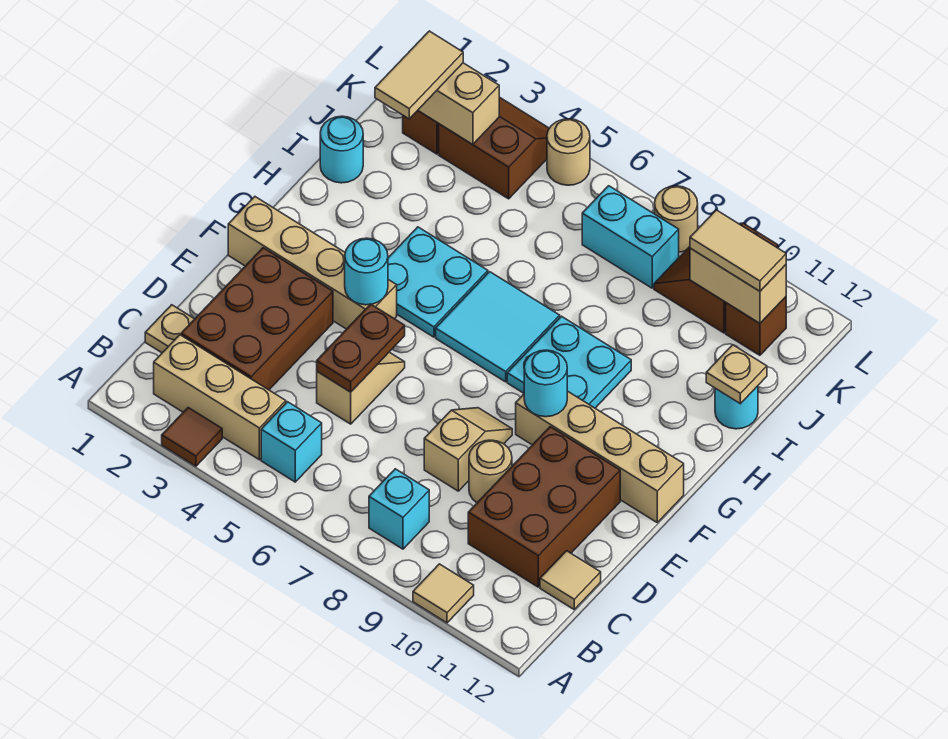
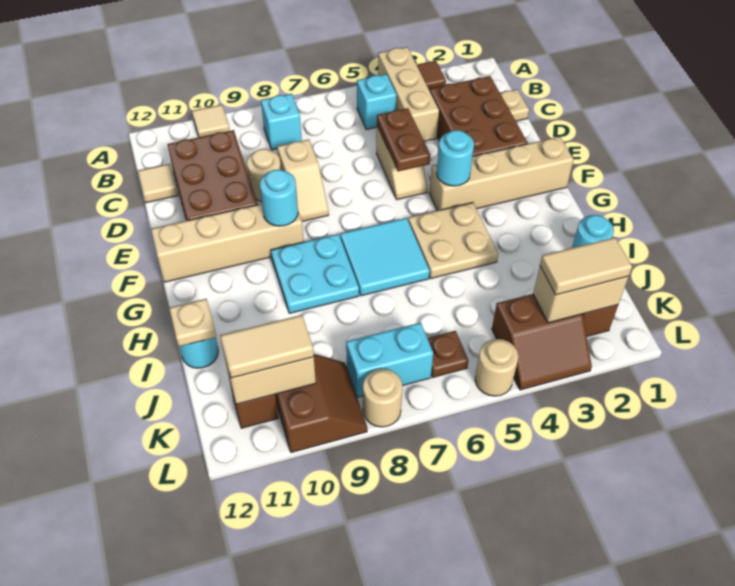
tan brick B2:B4 level 1 -> tan brick A4:C4 level 1
cyan plate G4:H5 level 1 -> tan plate G4:H5 level 1
tan tile J2:K2 level 3 -> tan tile K2:K3 level 3
none -> brown plate K6 level 1

